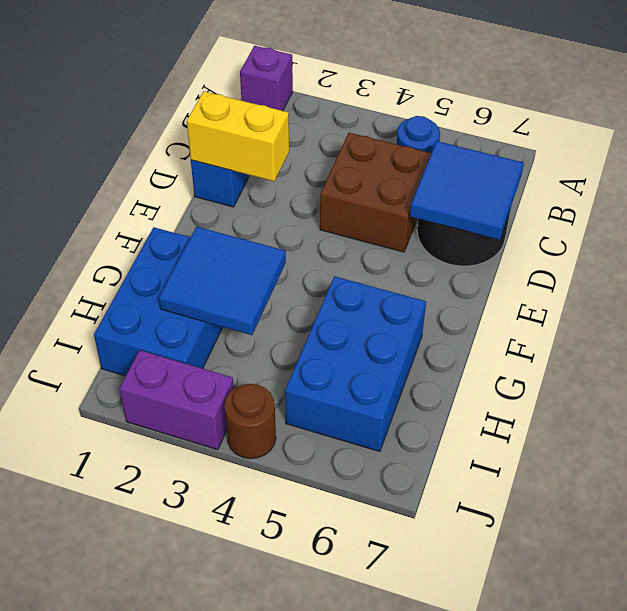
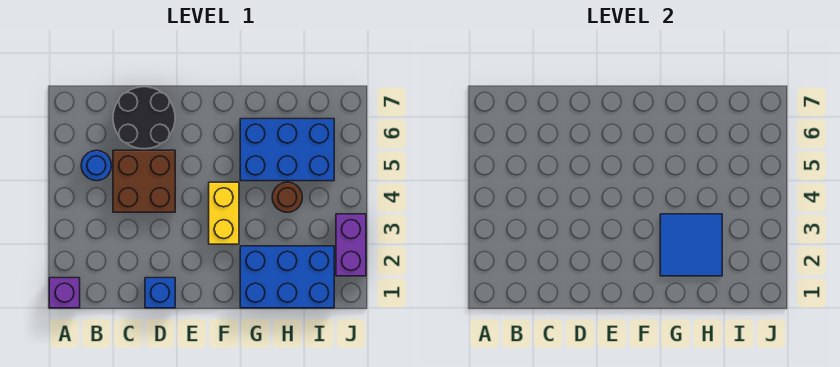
blue tile C6:D7 level 2 -> none
yellow brick D1:D2 level 2 -> yellow brick F3:F4 level 1
brown round brick J4 level 1 -> brown round brick H4 level 1

